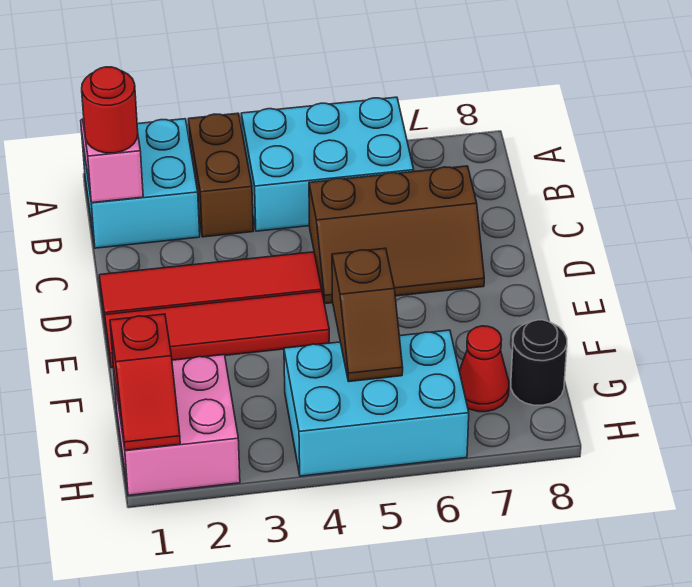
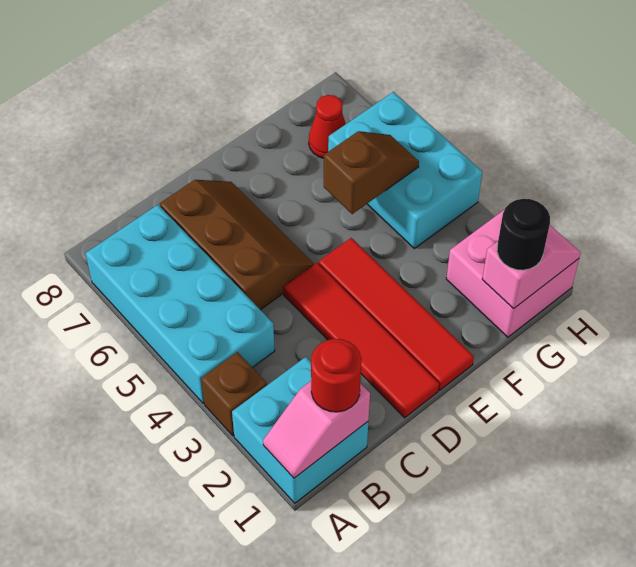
brown brick A3:B3 level 1 -> brown brick A3 level 1
cyan brick A4:B6 level 1 -> cyan brick A4:B7 level 1
red slope G1:H1 level 2 top G -> pink slope G1:H1 level 2 top G
black round brick G8 level 1 -> black round brick G1 level 3

